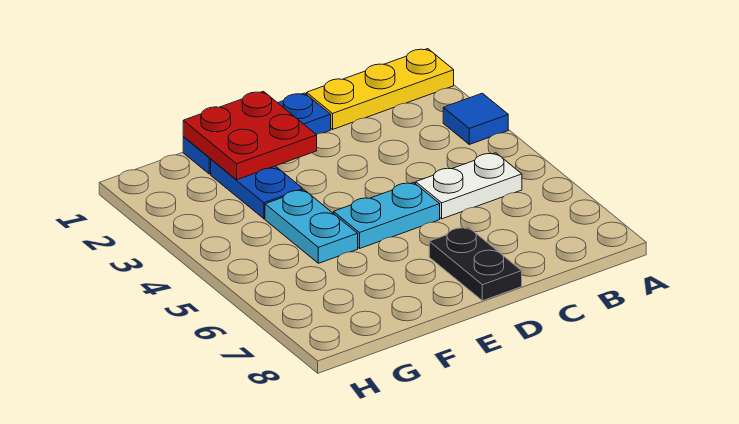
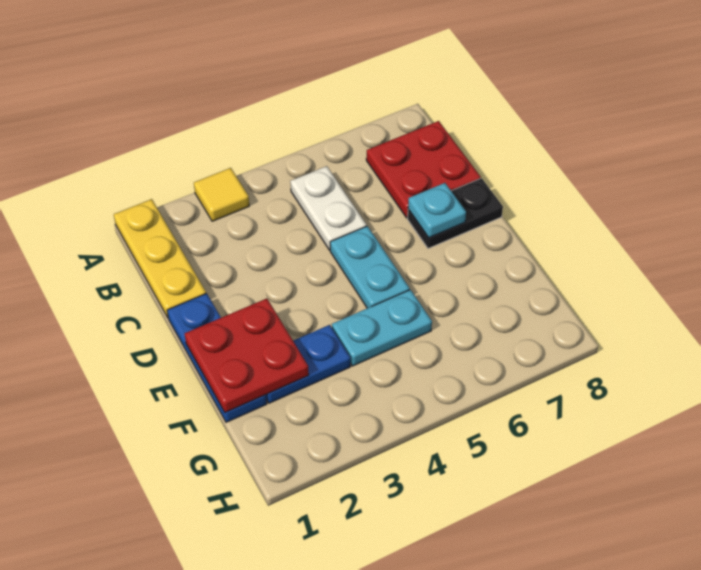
blue tile A3 level 1 -> yellow tile A3 level 1
none -> red plate B7:C8 level 1
none -> cyan plate D7 level 2

